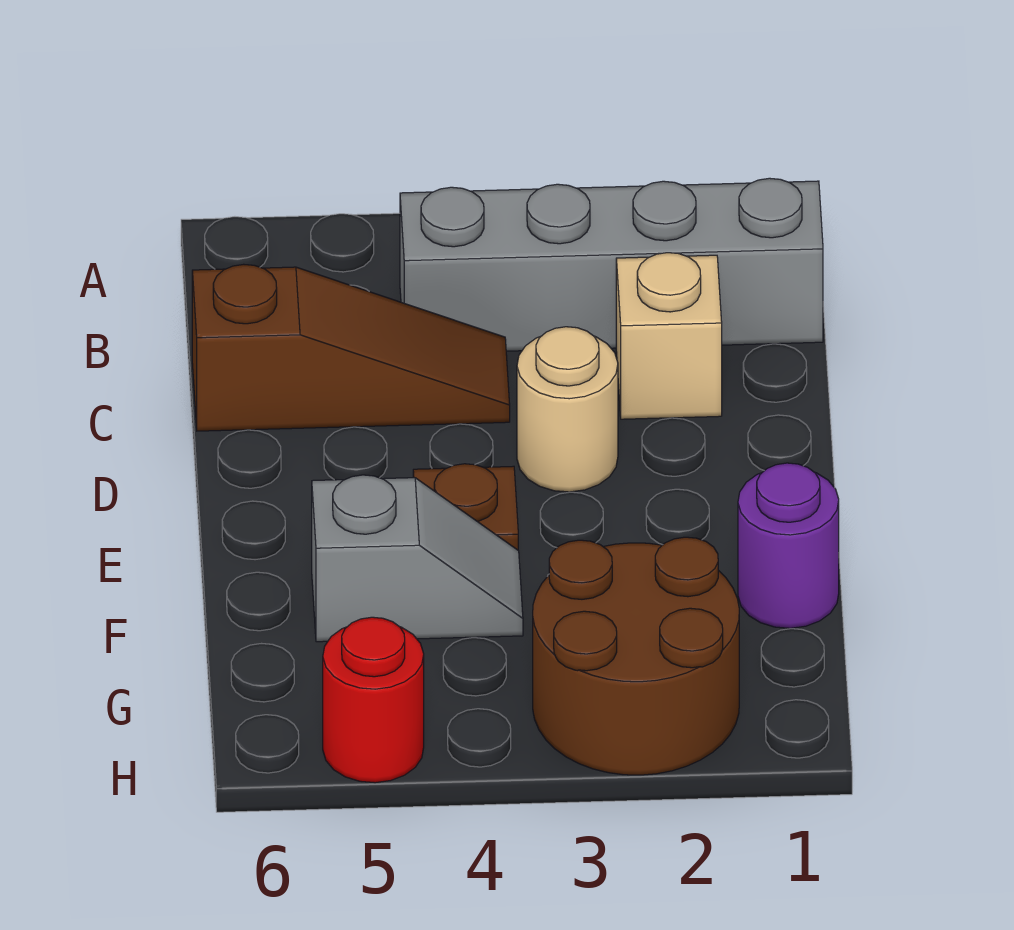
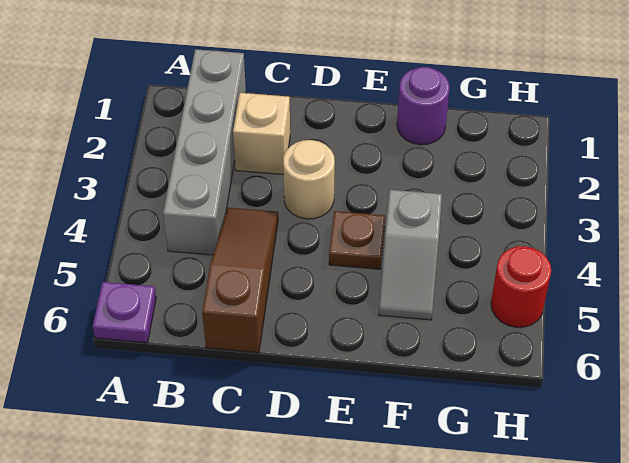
none -> purple plate A6 level 1
grey slope F4:F5 level 1 top 5 -> grey slope F4:F5 level 1 top 4
brown round brick G2:H3 level 1 -> none

